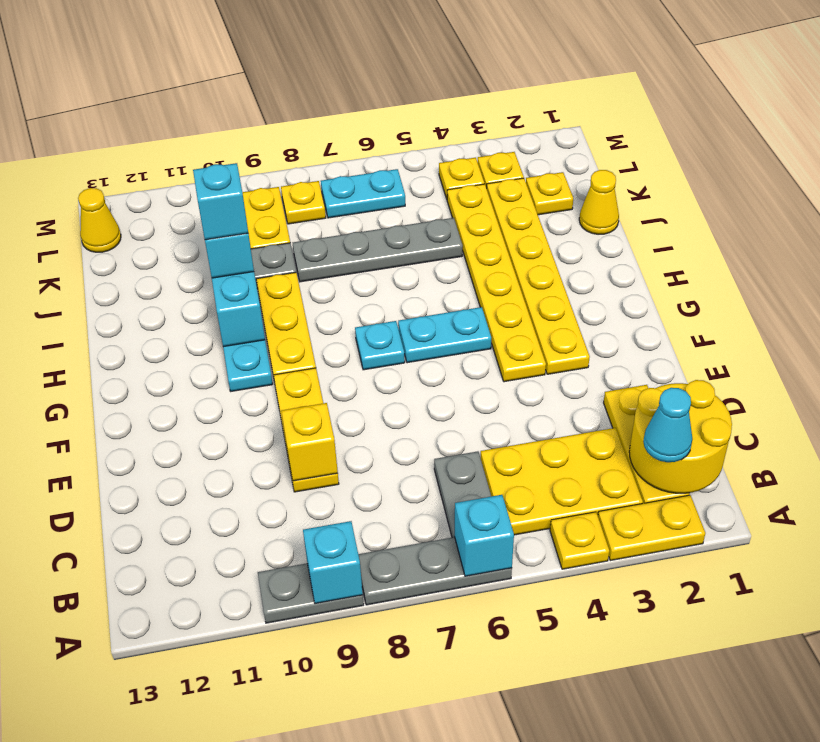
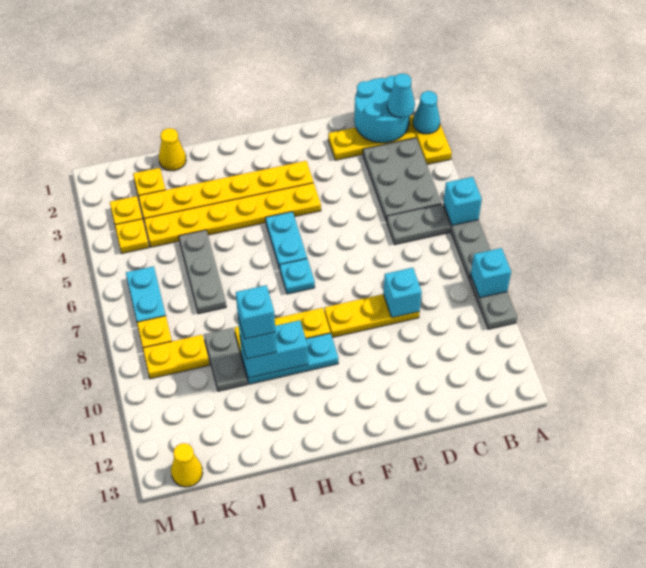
none -> cyan cone A2 level 2
yellow plate A4 level 1 -> none
yellow round brick B1:C2 level 2 -> cyan round brick B1:C2 level 2
yellow plate B3:C5 level 1 -> grey plate B3:C5 level 1
yellow brick D9 level 2 -> cyan brick D9 level 2
grey plate J5:J8 level 1 -> grey plate J5:J7 level 1

